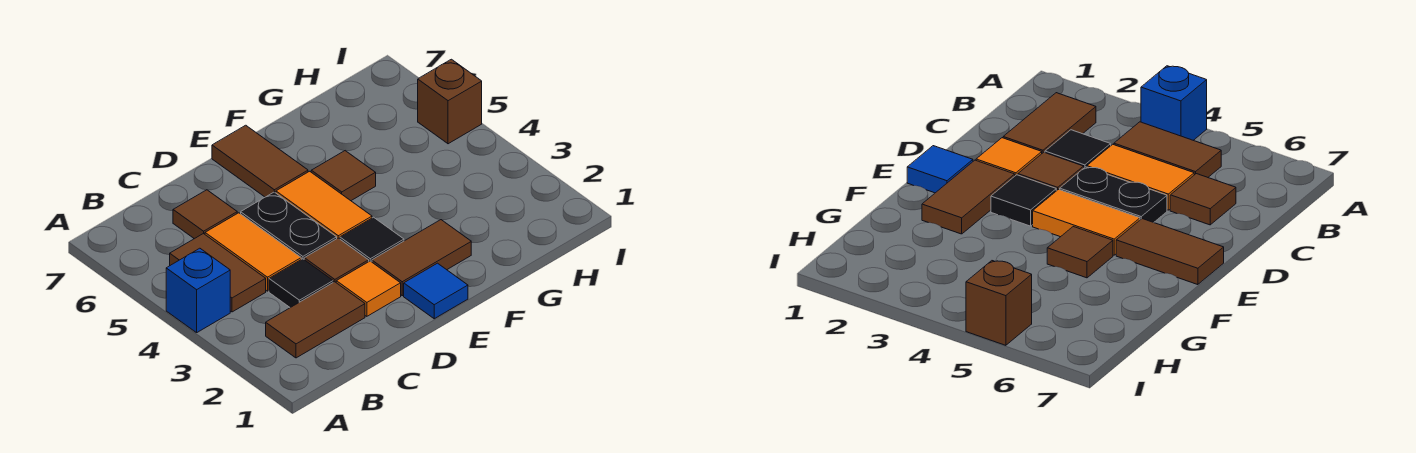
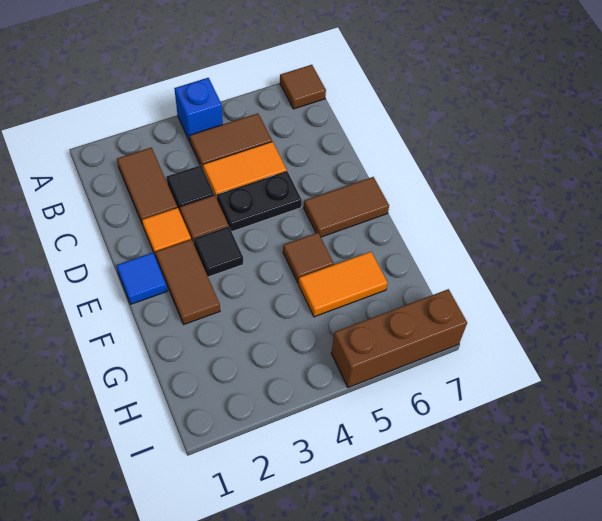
brown tile C6 level 1 -> brown tile A7 level 1
orange tile E4:E5 level 1 -> orange tile G5:G6 level 1
brown brick I5 level 1 -> brown brick I5:I7 level 1

